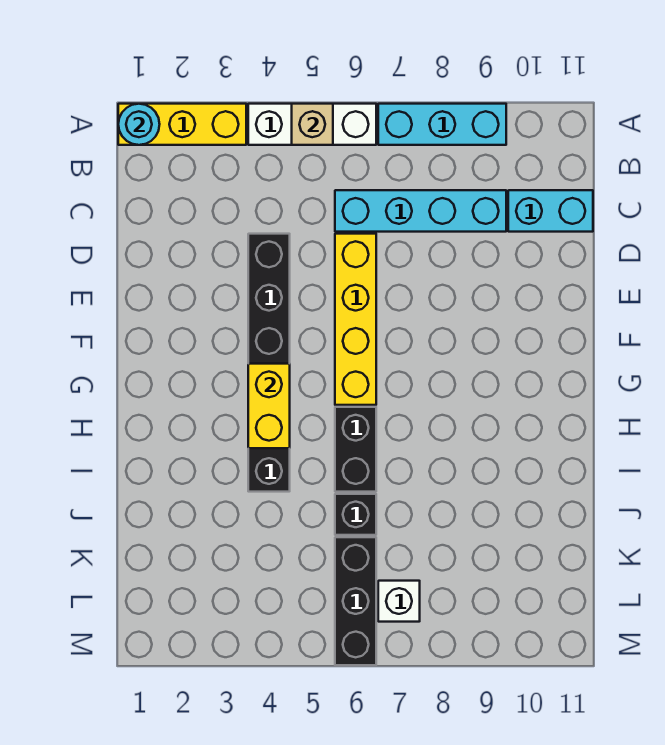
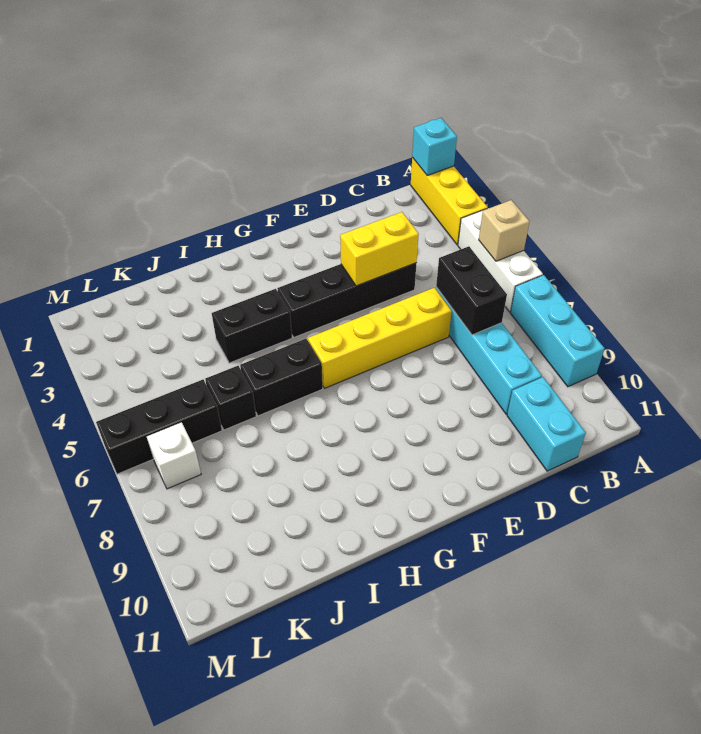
cyan round brick A1 level 2 -> cyan brick A1 level 2
none -> black brick C6:C7 level 2
yellow brick G4:H4 level 2 -> yellow brick D4:E4 level 2

